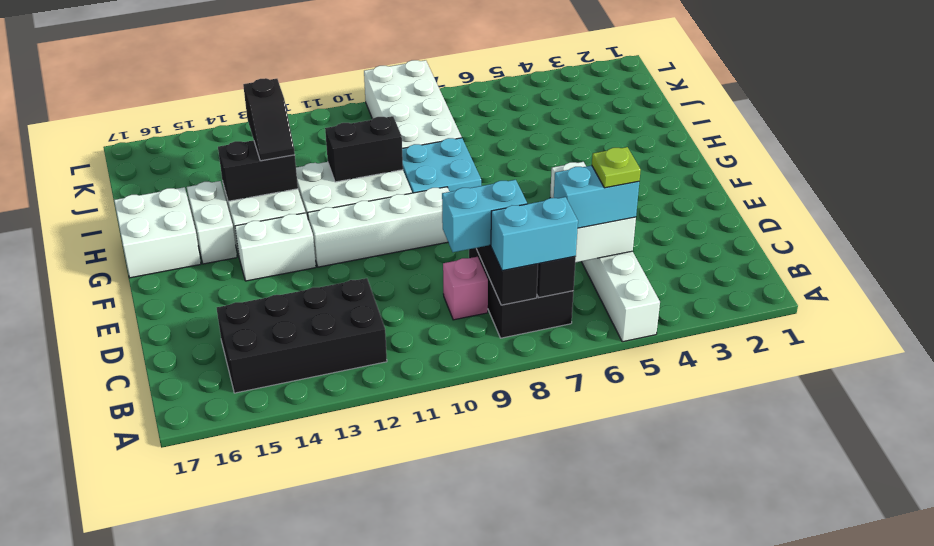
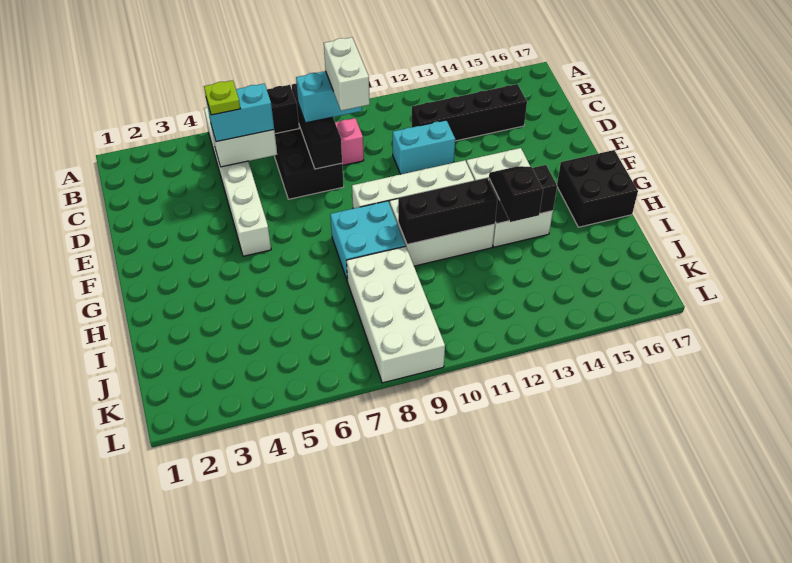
cyan brick B7:B8 level 3 -> cyan brick D11:D12 level 1
black brick B12:C15 level 1 -> black brick C12:C15 level 1
white brick G15:H15 level 1 -> white brick C9:D9 level 4
white brick G16:H17 level 1 -> black brick G16:H17 level 1
black brick H10:H11 level 2 -> black brick H10:H12 level 2

